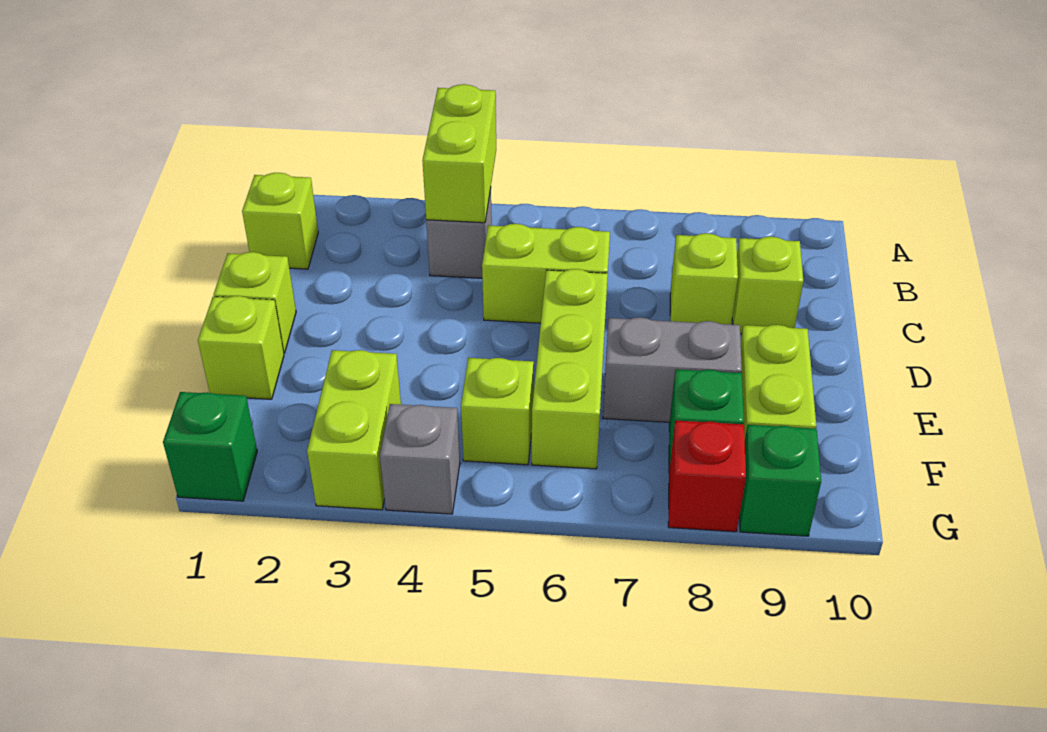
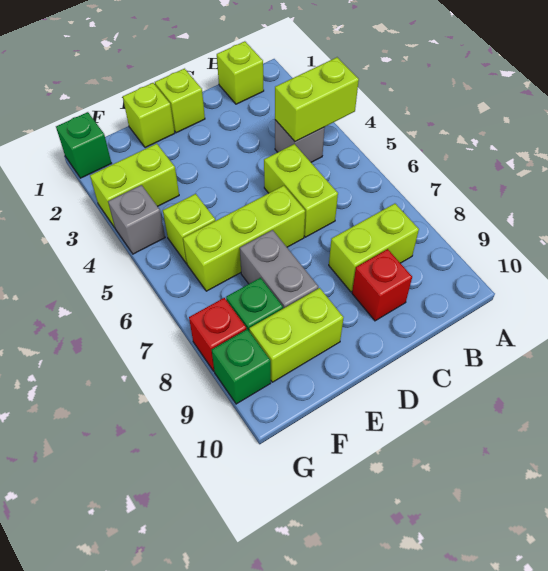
lime brick C8 level 1 -> lime brick B8:C8 level 1
lime brick C9 level 1 -> red brick C9 level 1

